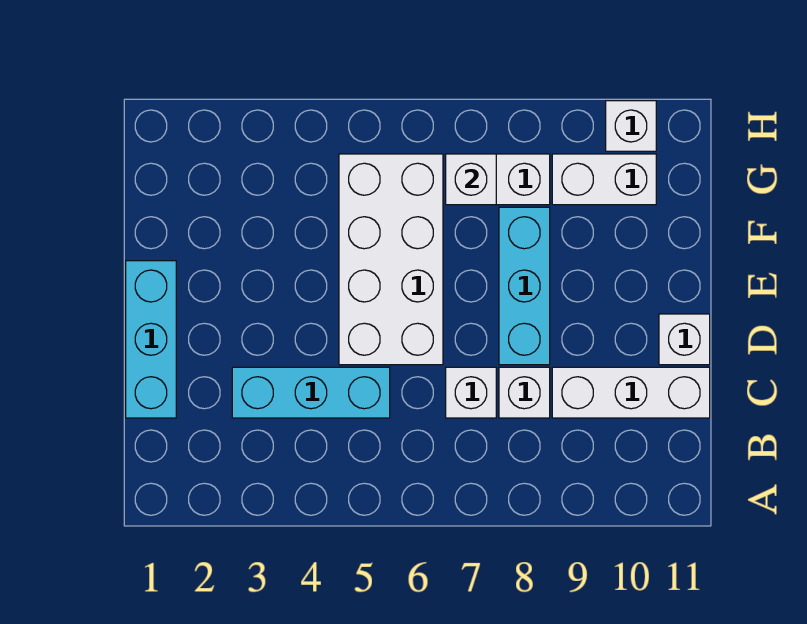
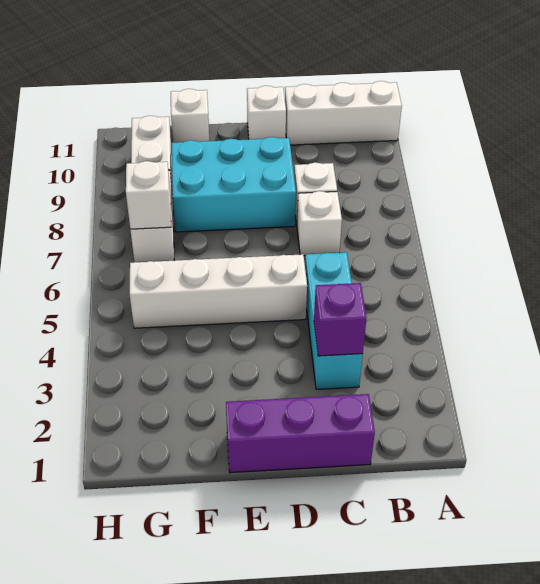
cyan brick C1:E1 level 1 -> purple brick C1:E1 level 1
none -> purple brick C3 level 2
white brick C9:C11 level 1 -> white brick A11:C11 level 1
white brick D5:G6 level 1 -> white brick D5:G5 level 1
cyan brick D8:F8 level 1 -> cyan brick D8:F9 level 1
white brick H10 level 1 -> white brick F11 level 1

